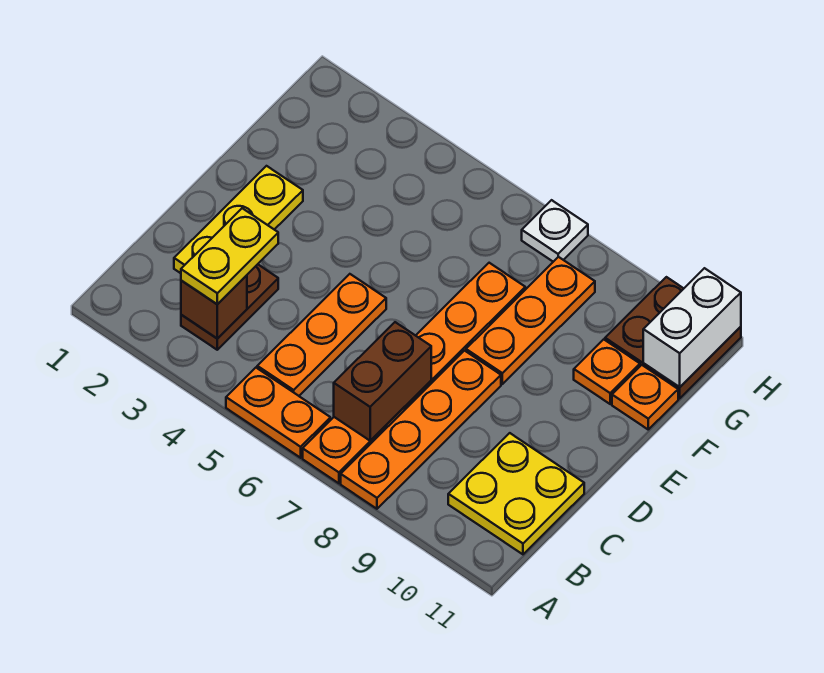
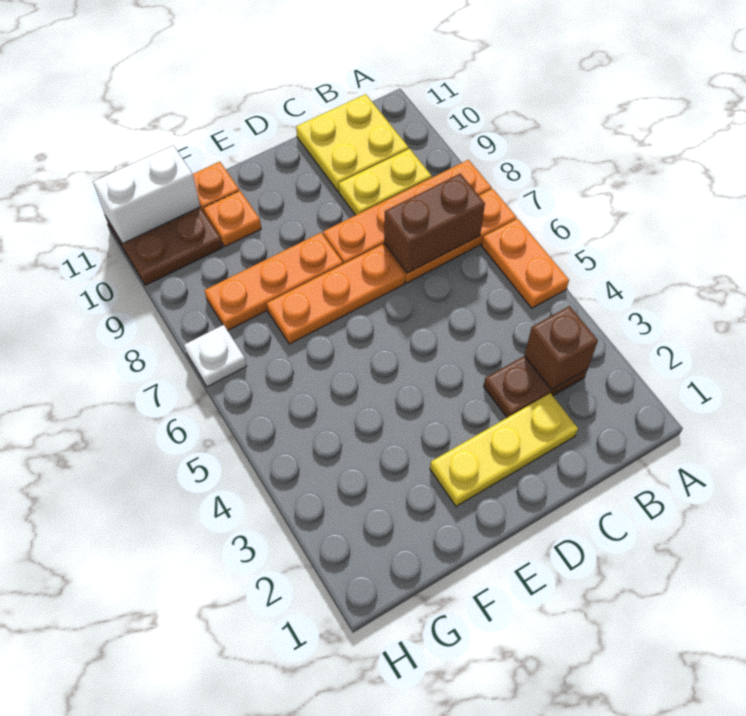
yellow plate B3:C3 level 3 -> yellow plate B9:C9 level 1
orange plate B5:D5 level 1 -> none

